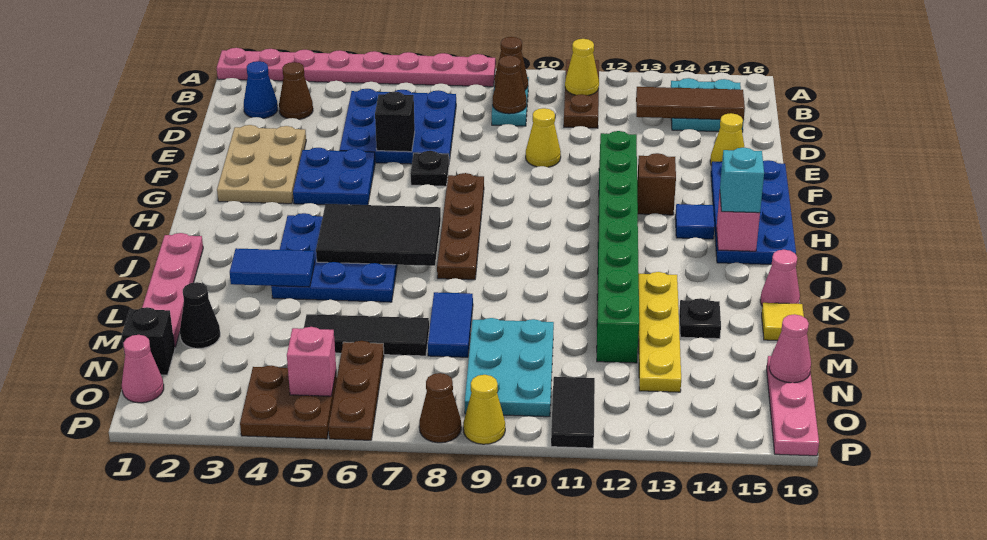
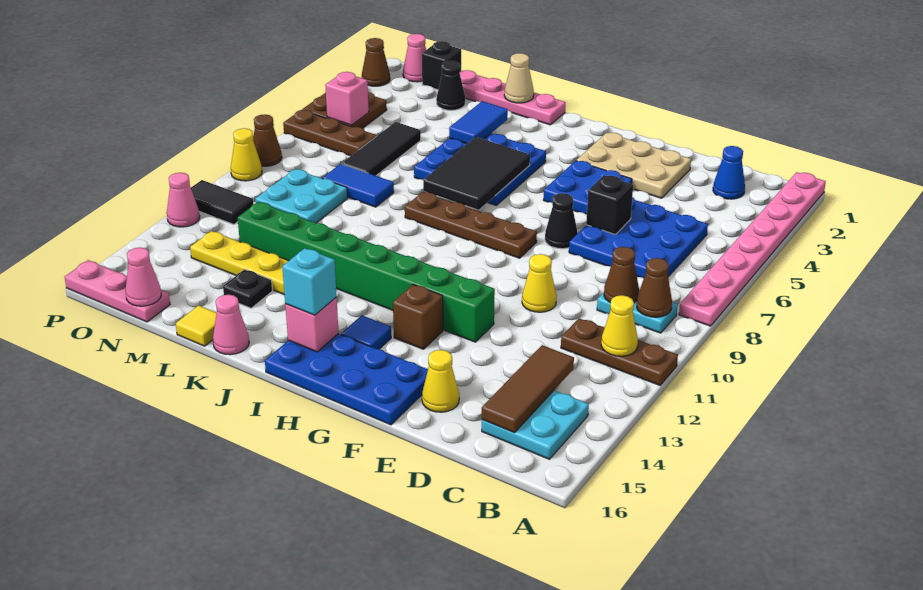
brown cone C3 level 1 -> brown cone P2 level 1
black plate F7 level 1 -> black cone F7 level 1
none -> tan cone K1 level 2
cyan plate M9:O10 level 1 -> cyan plate M9:N10 level 1
none -> pink cone P12 level 1

